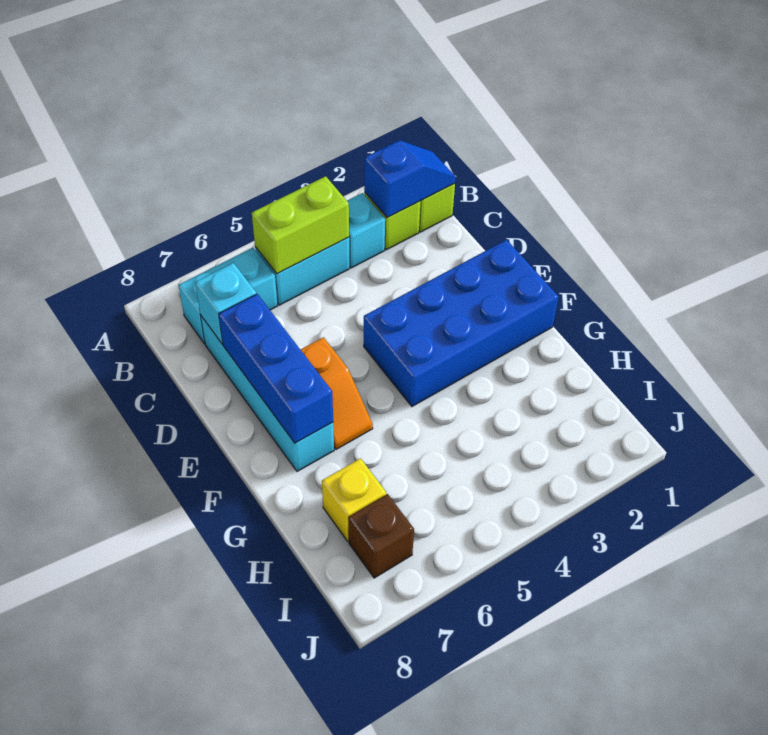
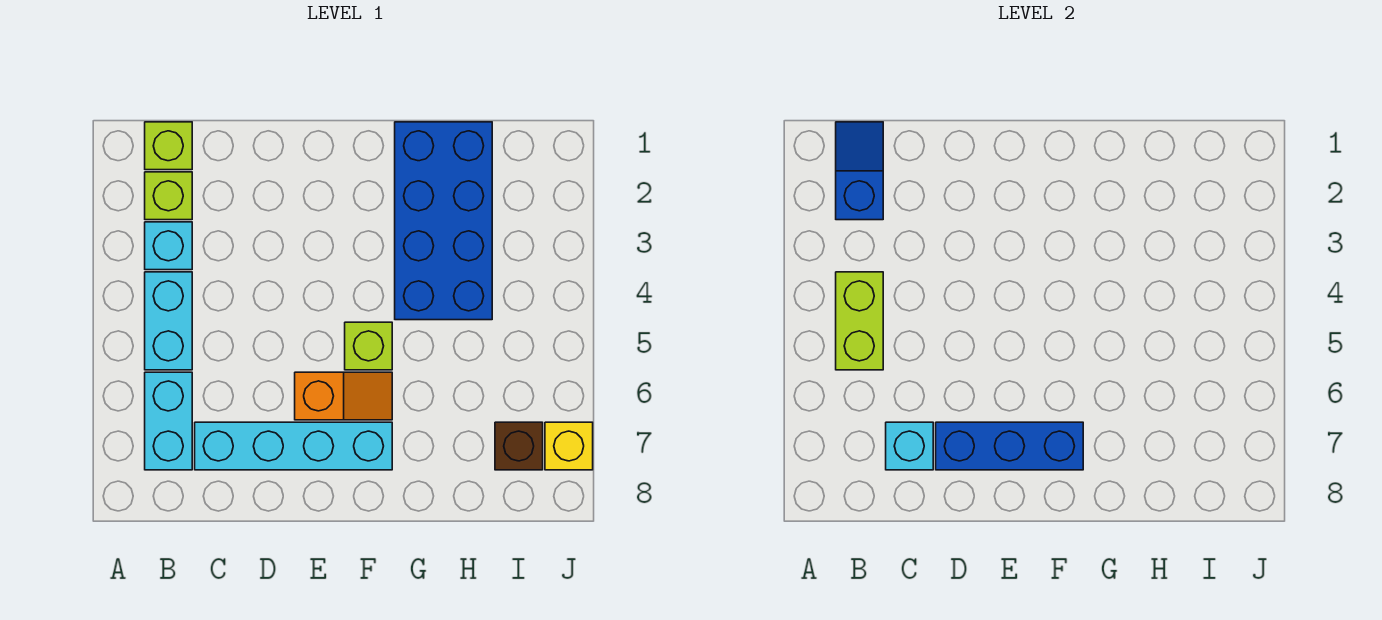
blue brick E1:F4 level 1 -> blue brick G1:H4 level 1
none -> lime brick F5 level 1
yellow brick H7 level 1 -> yellow brick J7 level 1

